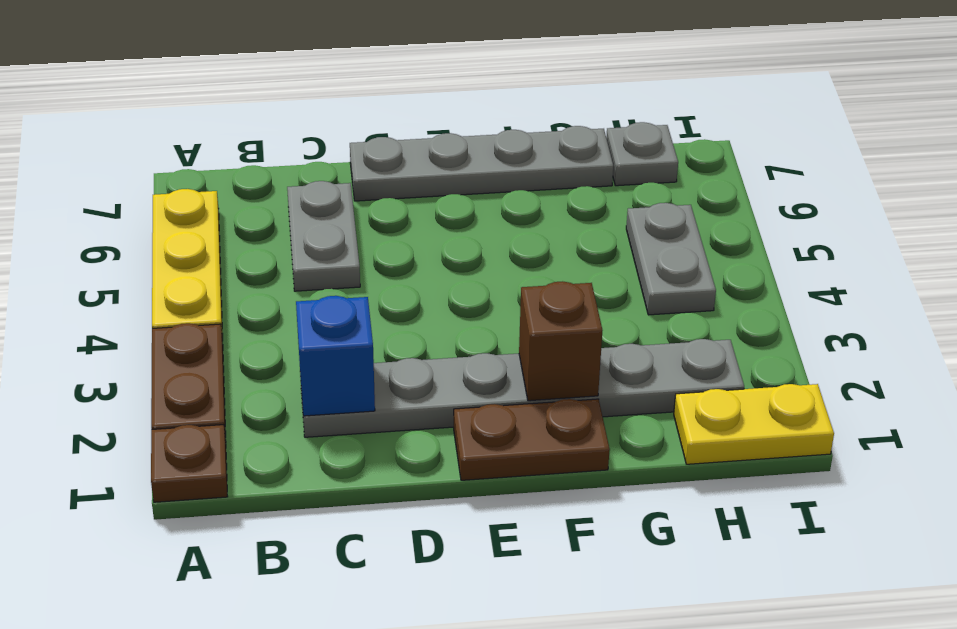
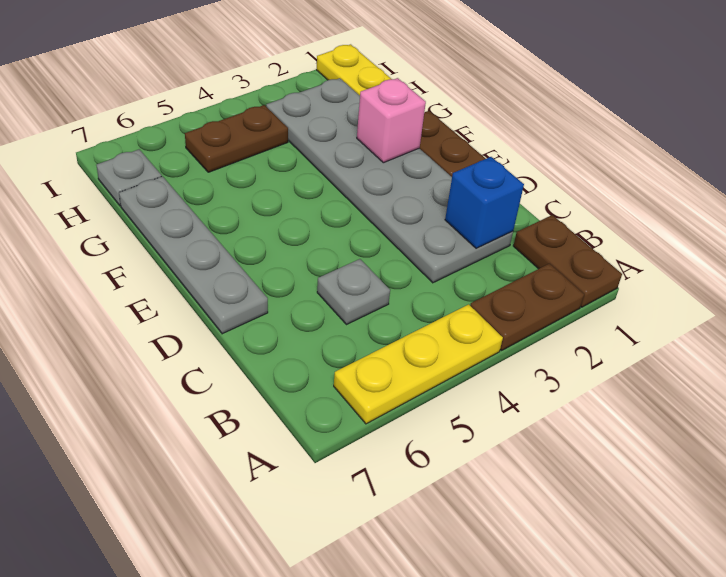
brown plate A1 level 1 -> brown plate A1:B1 level 1
grey plate C2:H2 level 1 -> grey plate C2:H3 level 1
grey plate C5:C6 level 1 -> grey plate C5 level 1
brown brick F2 level 2 -> pink brick F2 level 2
grey plate H4:H5 level 1 -> brown plate H4:H5 level 1

